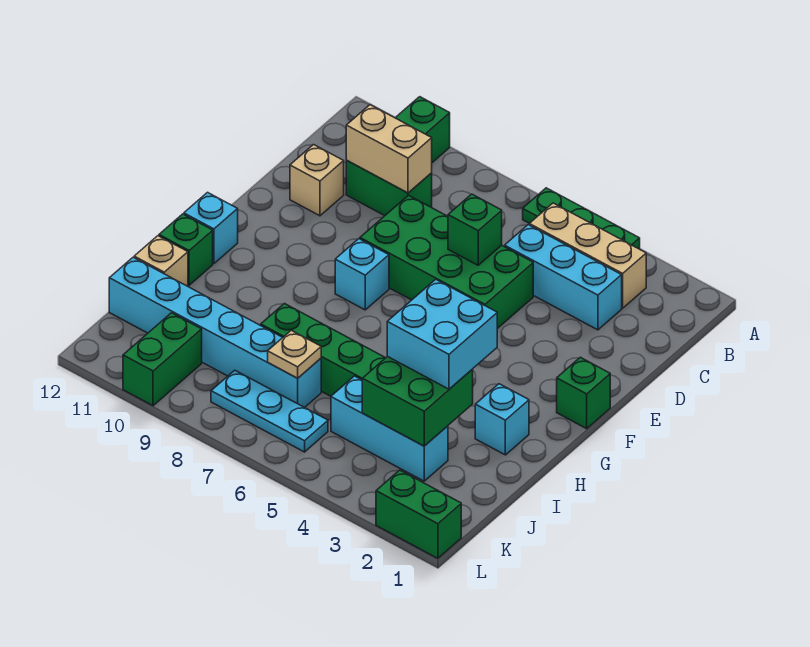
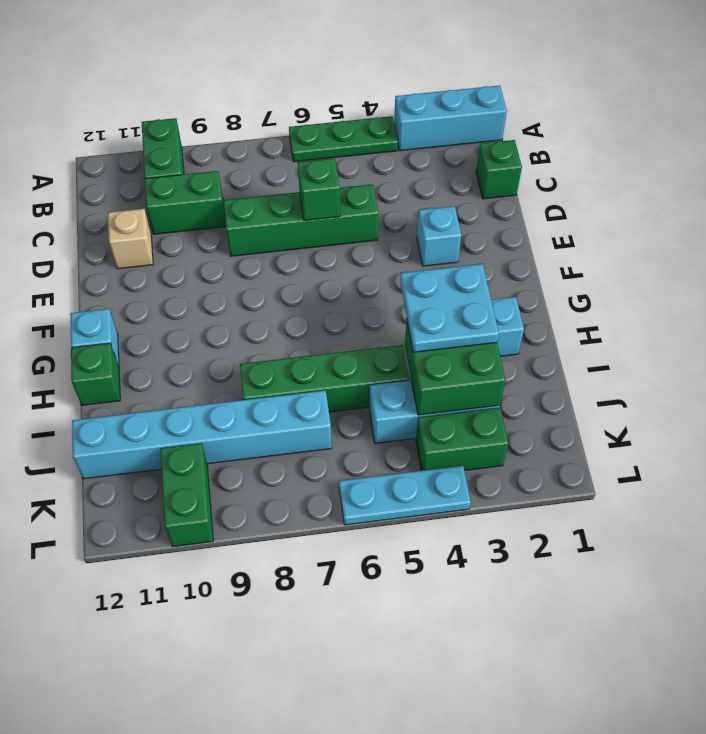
tan brick B3:B5 level 1 -> none
cyan brick C3:C5 level 1 -> cyan brick A1:A3 level 1
tan brick C9:C10 level 2 -> none
green brick D5:E8 level 1 -> green brick D5:D8 level 1
green brick F1 level 1 -> green brick C1 level 1
cyan brick F8 level 1 -> cyan brick E3 level 1
cyan brick H3:I4 level 3 -> cyan plate H3:I4 level 3
tan brick I12 level 1 -> none
tan plate J7 level 2 -> none
cyan plate K6:K8 level 1 -> cyan plate L4:L6 level 1
green brick L1:L2 level 1 -> green brick K3:K4 level 1

